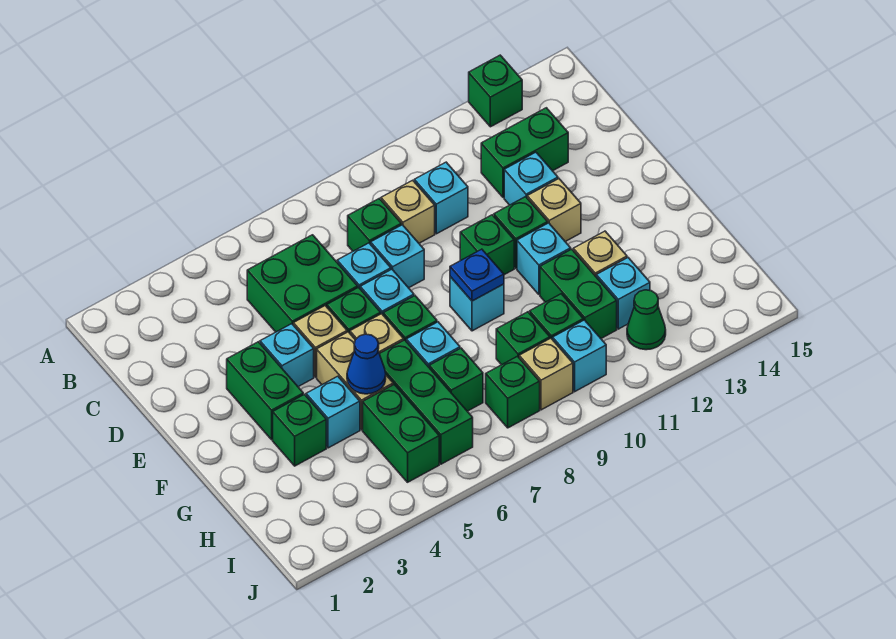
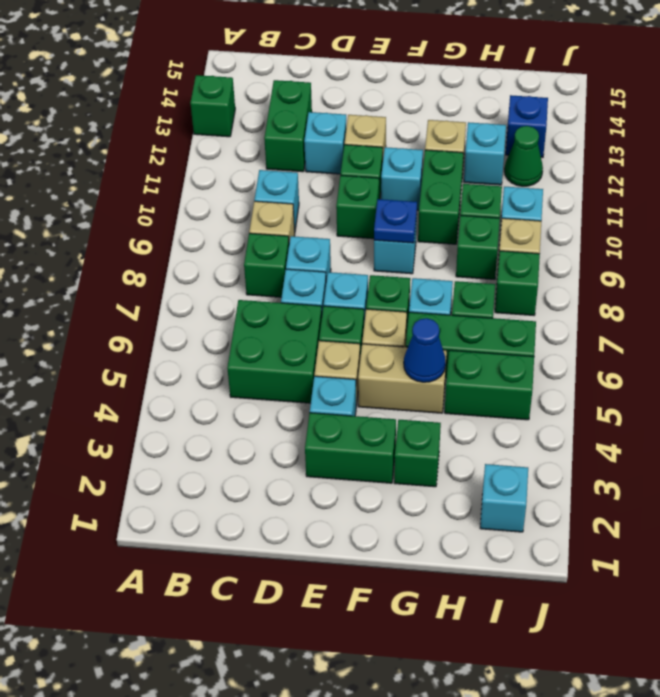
cyan brick G4 level 1 -> cyan brick I2 level 1
green brick G11:H11 level 1 -> green brick G10:G11 level 1
none -> blue brick I13 level 1

